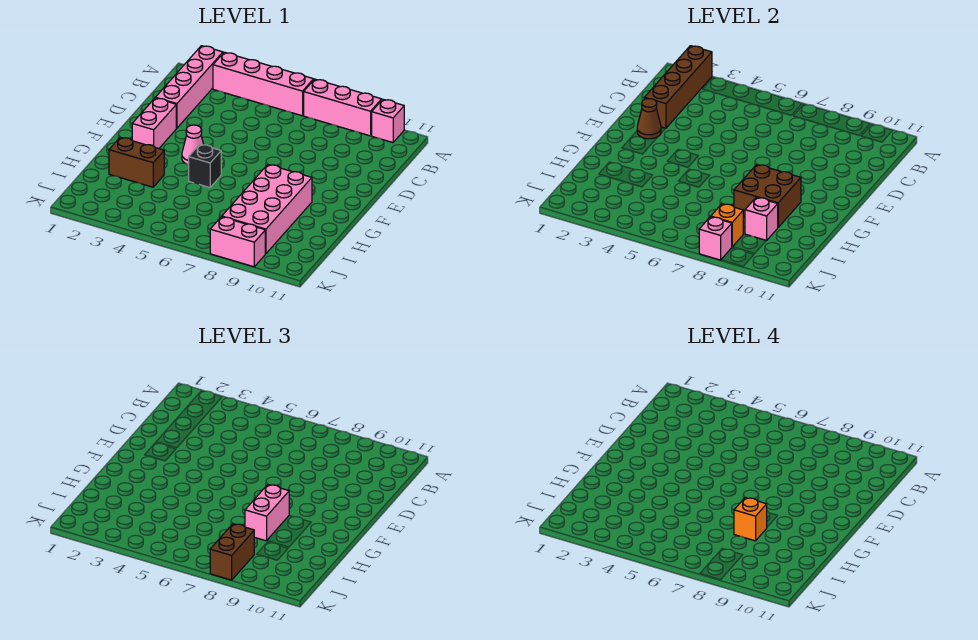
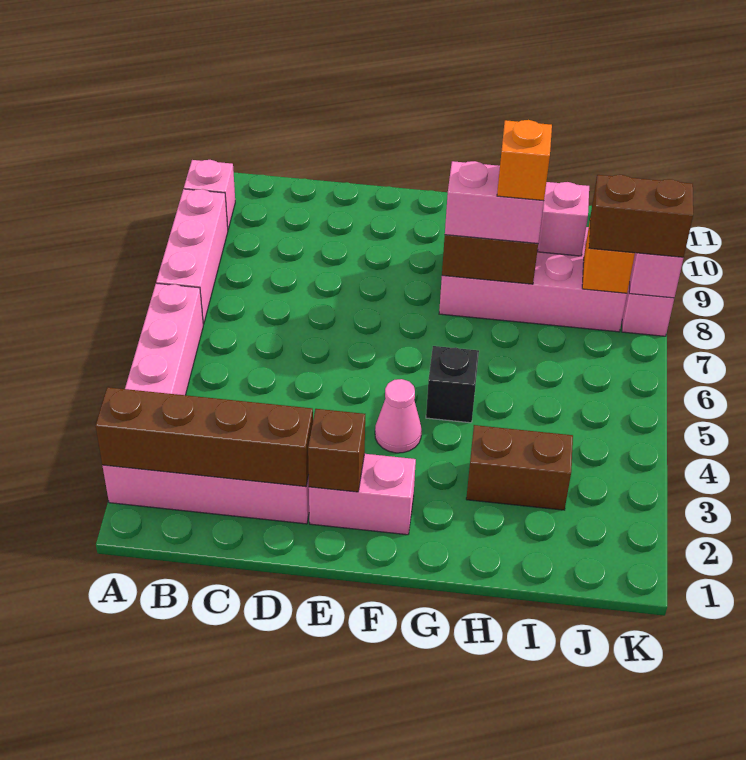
brown cone E2 level 2 -> brown brick E2 level 2
brown brick H2:H3 level 1 -> brown brick H3:I3 level 1

